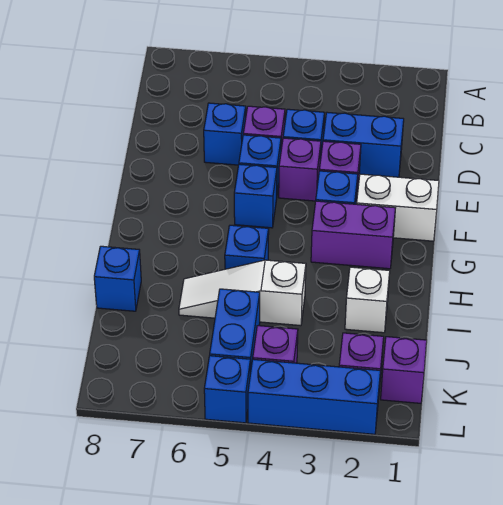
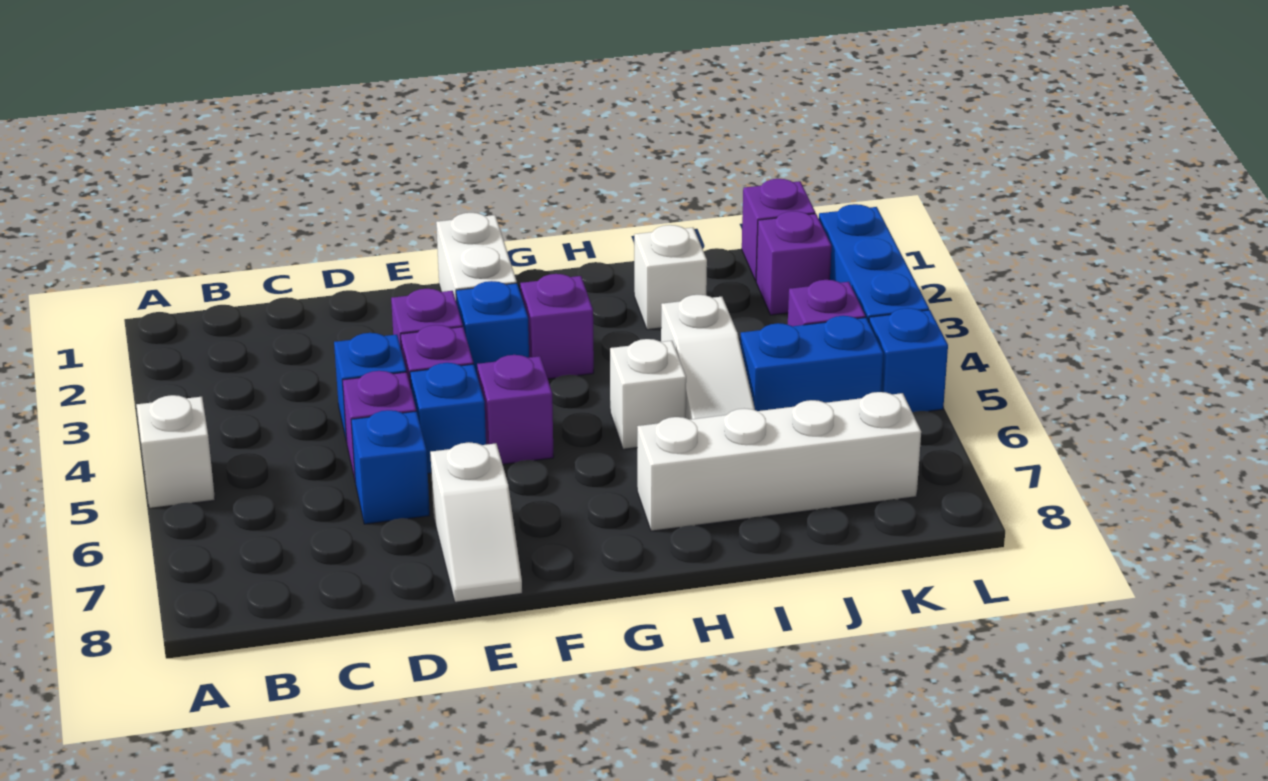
none -> white brick A5 level 1
blue brick D2:D3 level 1 -> none
none -> white slope E7:E8 level 1 top 7
blue brick F5 level 1 -> purple brick F5 level 1
purple brick G2:G3 level 1 -> purple brick G3 level 1
blue brick H5 level 1 -> white brick H5 level 1
none -> white brick H7:K7 level 1
blue brick I8 level 1 -> none

